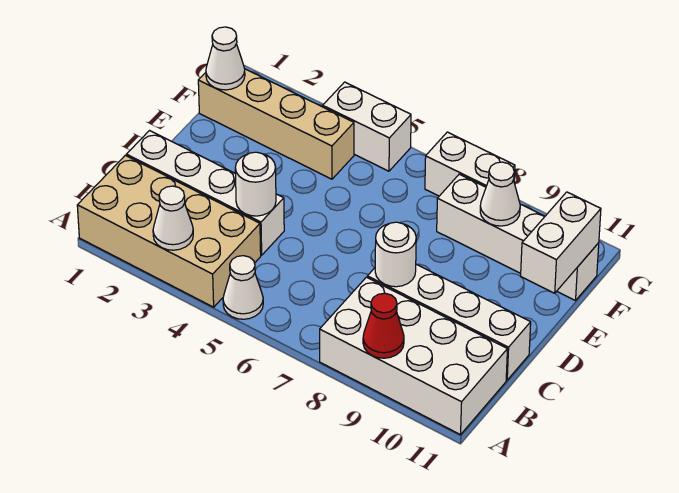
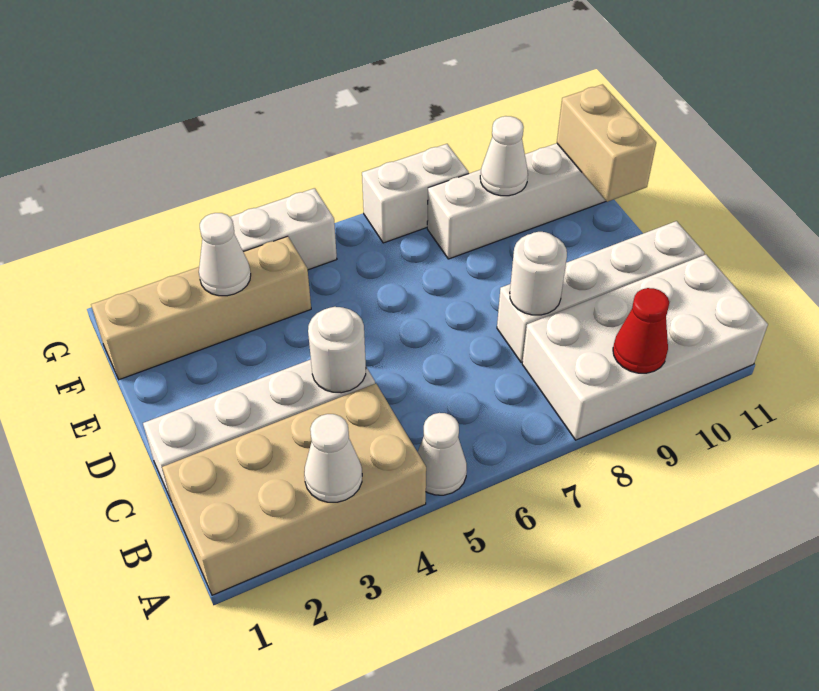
white brick E11:F11 level 2 -> tan brick E11:F11 level 2
white cone F1 level 2 -> white cone F3 level 2

